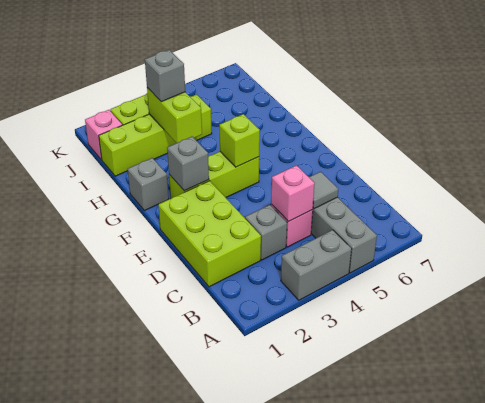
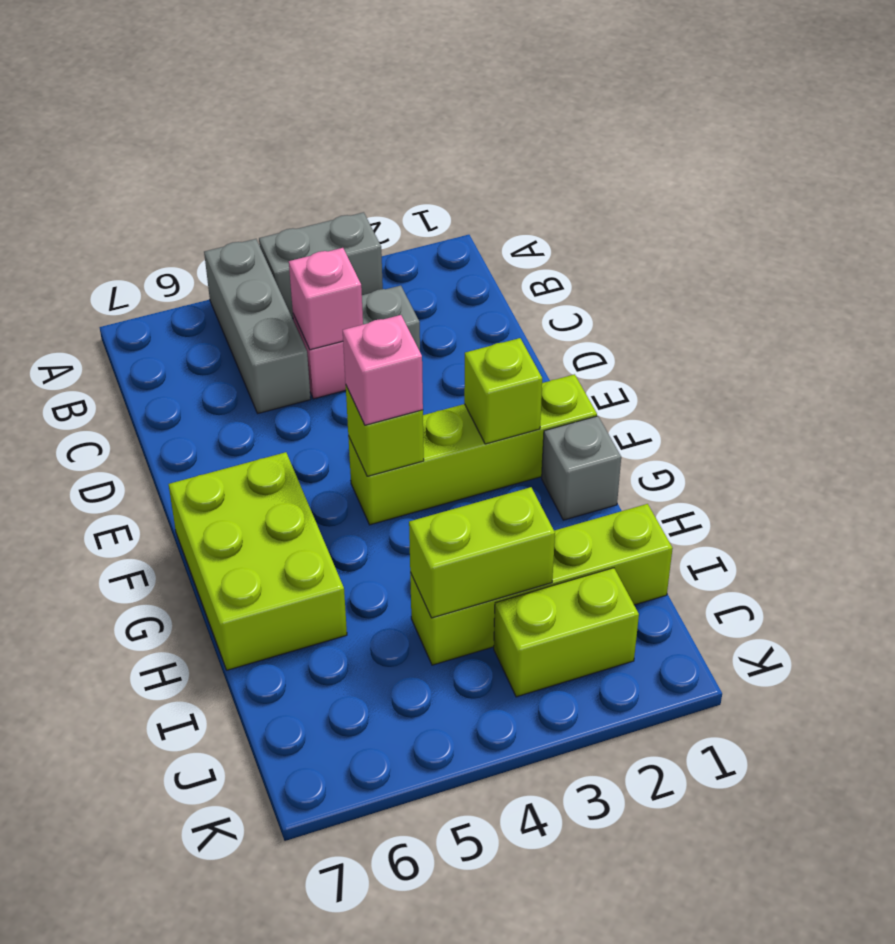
lime brick C1:E2 level 1 -> lime brick F6:H7 level 1
grey tile C5 level 2 -> none
lime brick F2:F4 level 1 -> lime brick F1:F4 level 1
grey brick F2 level 2 -> lime brick F2 level 2
lime brick H3:I3 level 2 -> lime brick I3:I4 level 2
grey brick I3 level 3 -> none
pink brick J1 level 1 -> pink brick F4 level 3

